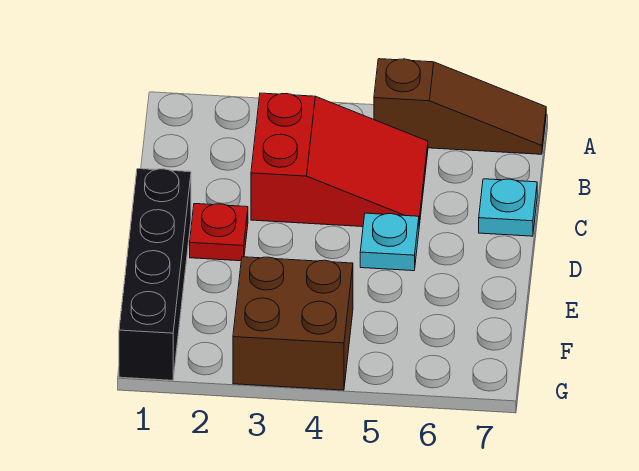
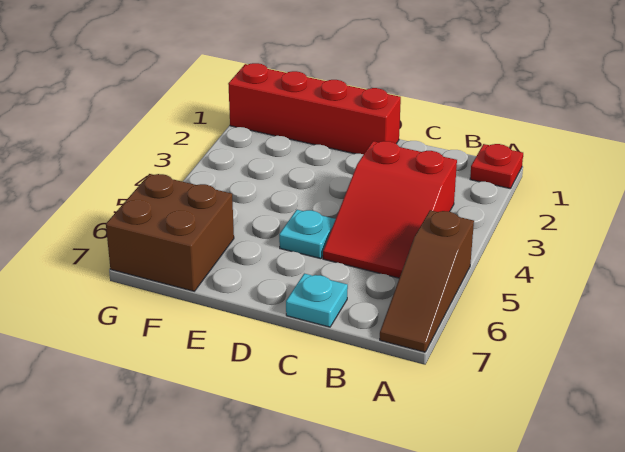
black brick D1:G1 level 1 -> red brick D1:G1 level 1
red plate D2 level 1 -> red plate A1 level 1
brown brick F3:G4 level 1 -> brown brick F6:G7 level 1

